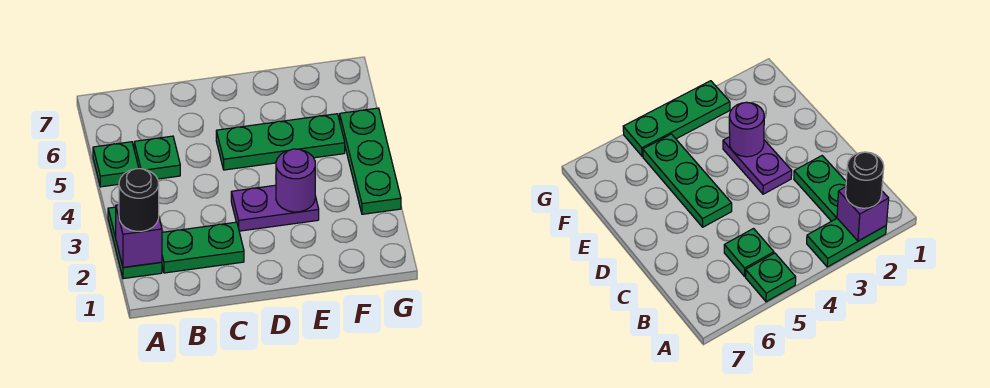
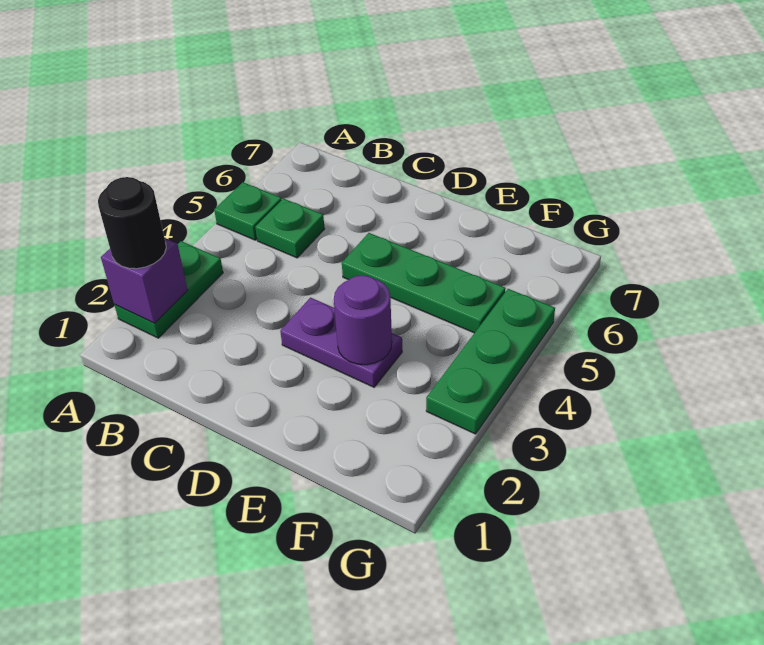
green plate B2:C2 level 1 -> none

